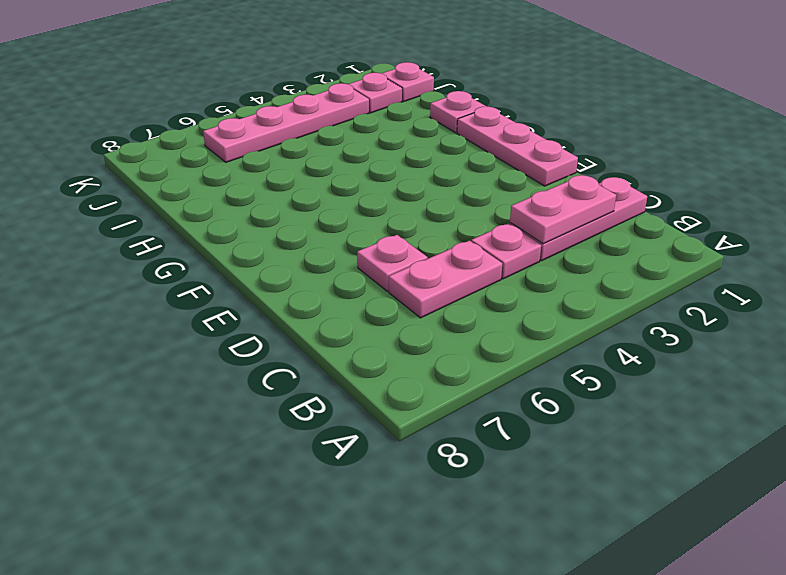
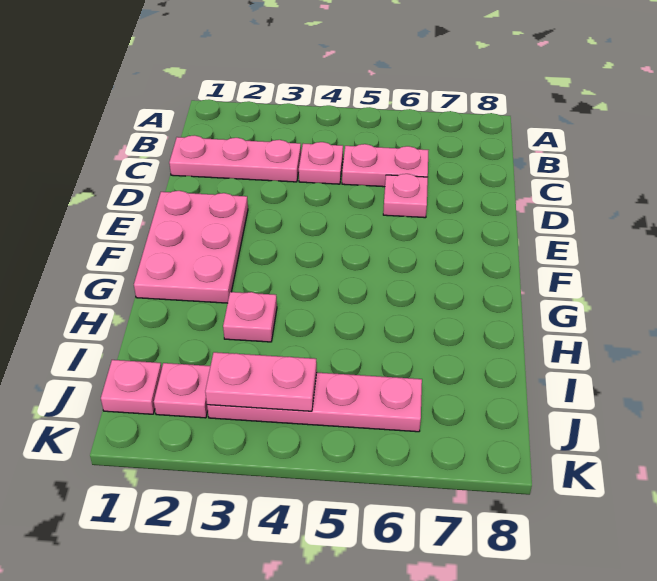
pink plate C2:C3 level 2 -> pink plate J3:J4 level 2
pink plate E1:G1 level 1 -> pink plate E1:G2 level 1
pink plate H1 level 1 -> pink plate H3 level 1

